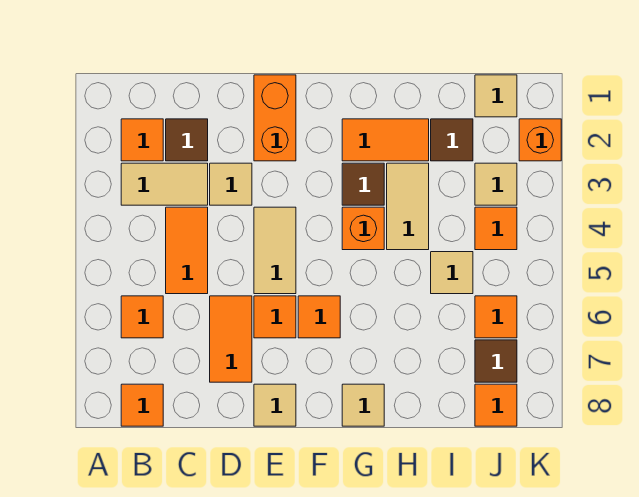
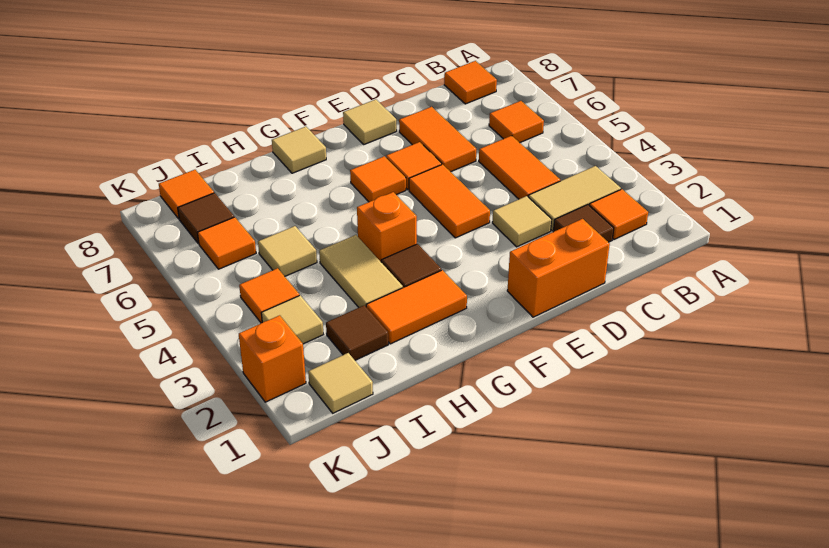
orange brick E1:E2 level 1 -> orange brick D1:E1 level 1
tan tile E4:E5 level 1 -> orange tile E4:E5 level 1

